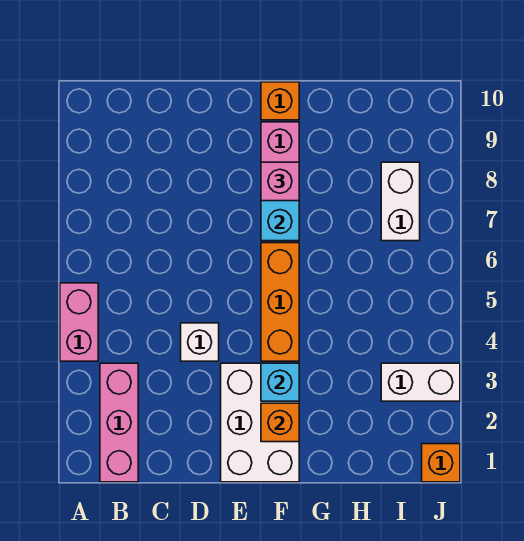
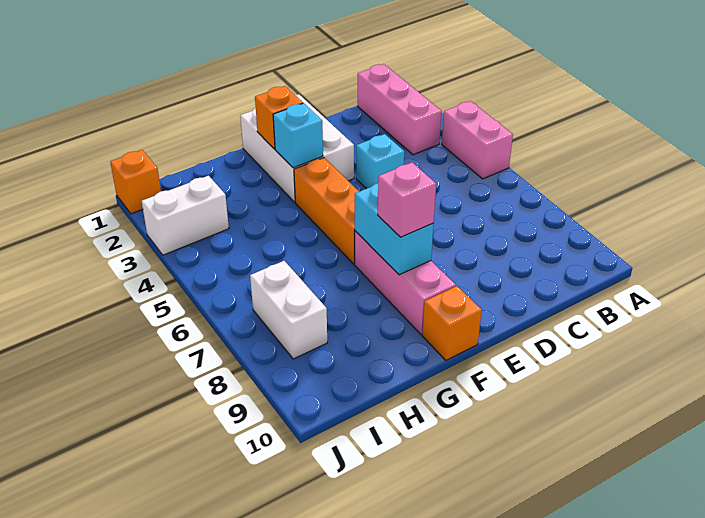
white brick D4 level 1 -> cyan brick D4 level 1

